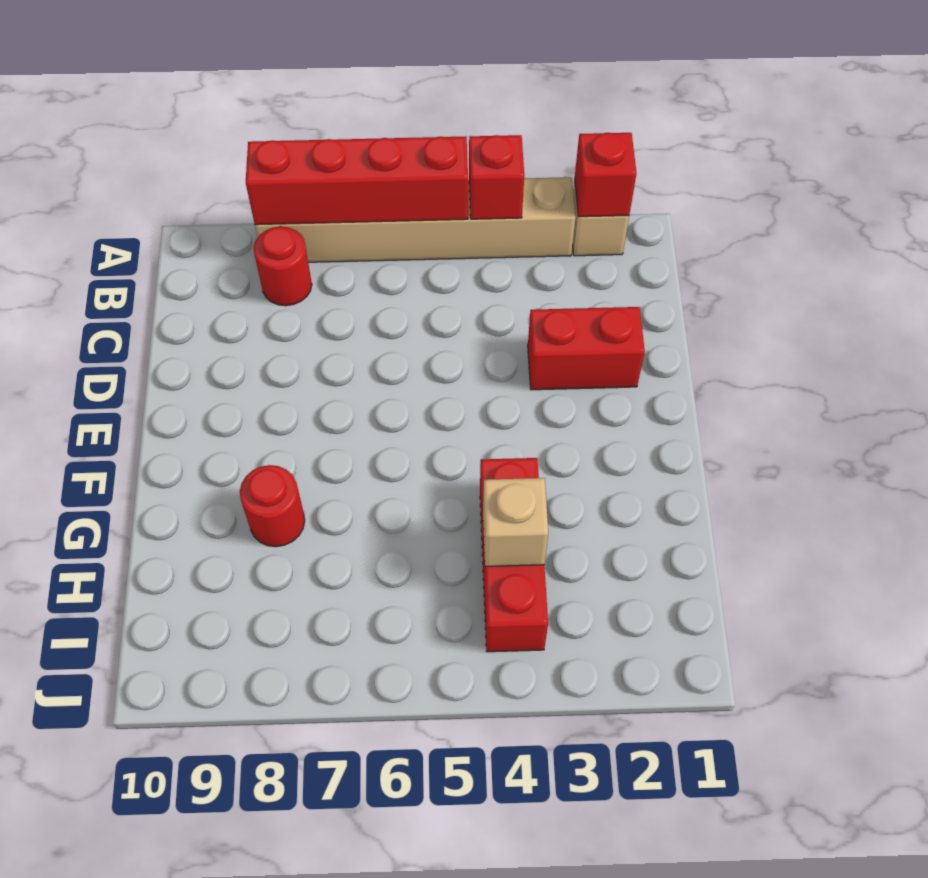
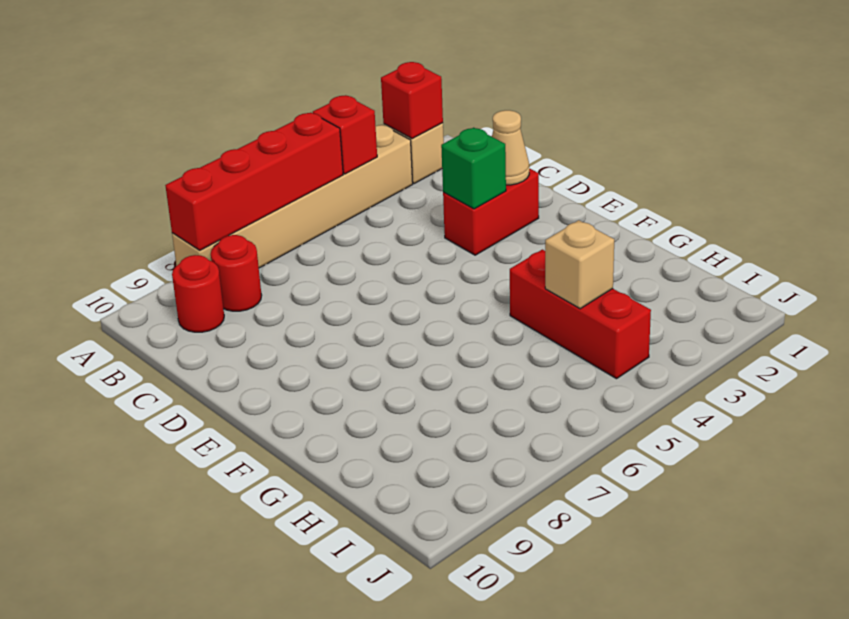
none -> tan cone D2 level 2
none -> green brick D3 level 2
red round brick G8 level 1 -> red round brick B9 level 1

